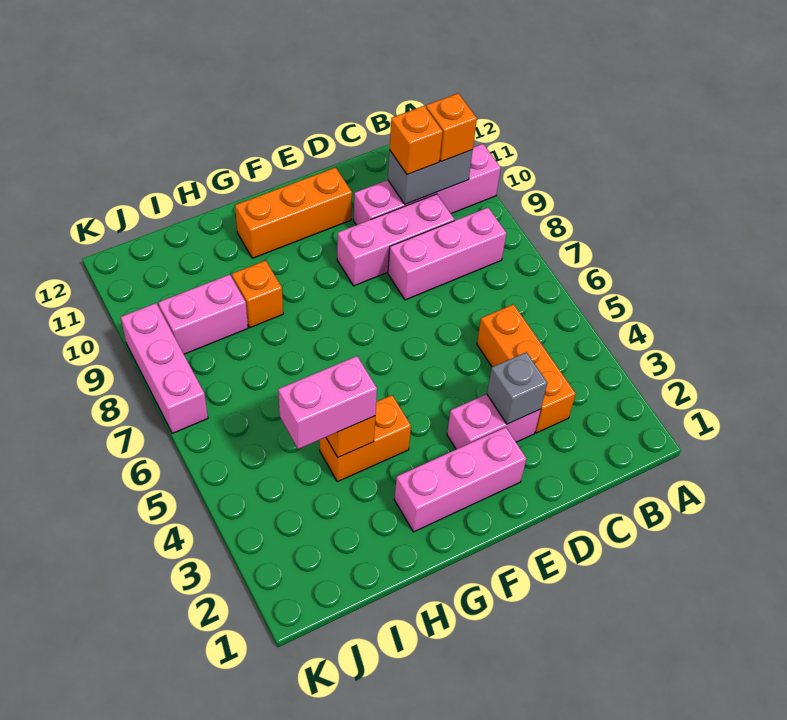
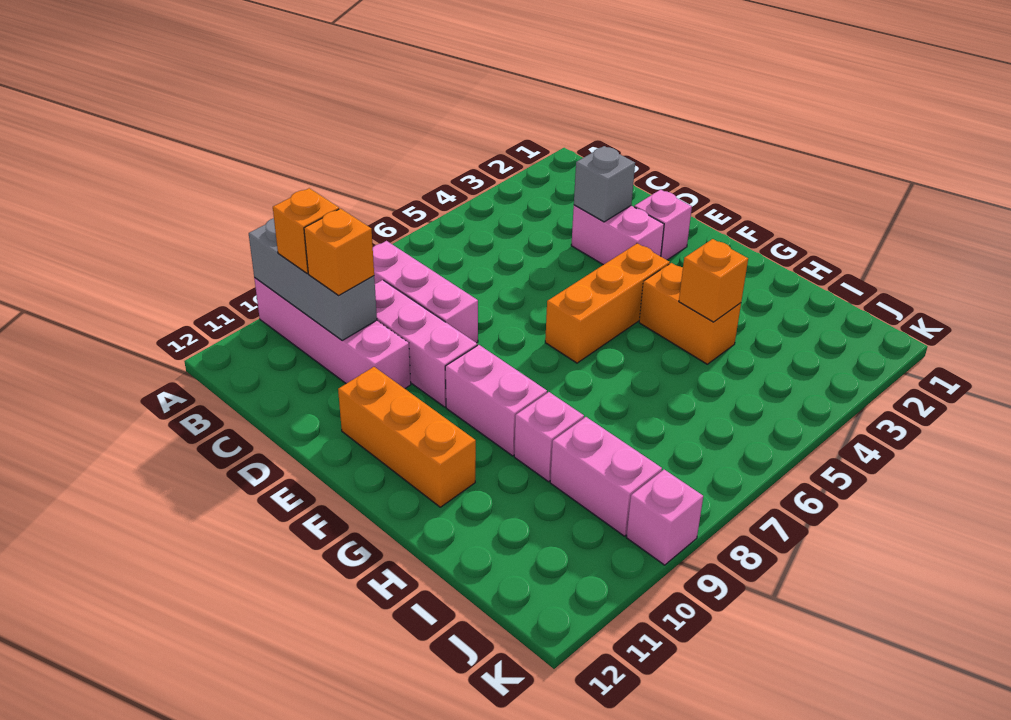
grey brick B10:C10 level 2 -> grey brick A10:C10 level 2
orange brick C3:C5 level 1 -> orange brick F4:F6 level 1
pink brick E2:G2 level 1 -> pink brick E2 level 1
pink brick H4:I4 level 3 -> pink brick F9:G9 level 1
orange brick H9 level 1 -> pink brick H9 level 1
pink brick K7:K9 level 1 -> pink brick K9 level 1

